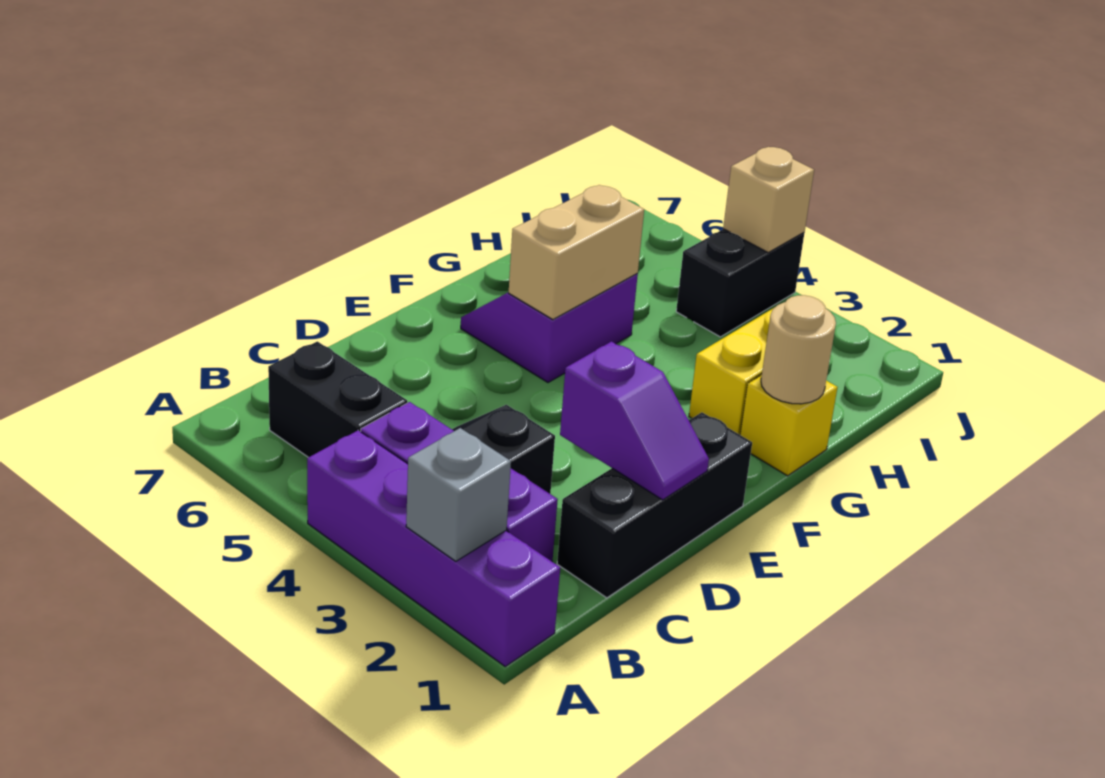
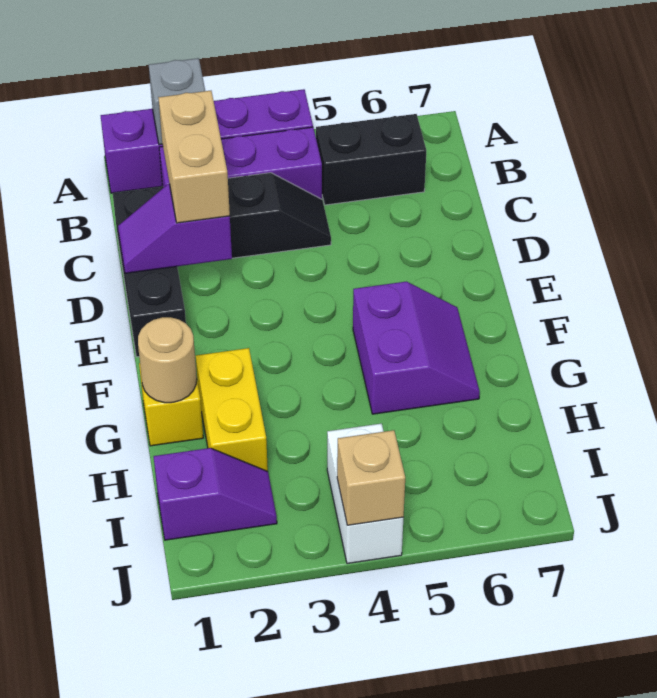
tan brick F5:G5 level 2 -> tan brick C2:D2 level 3
none -> purple slope I1:I2 level 1 top 1
black brick I4:J4 level 1 -> white brick I4:J4 level 1

